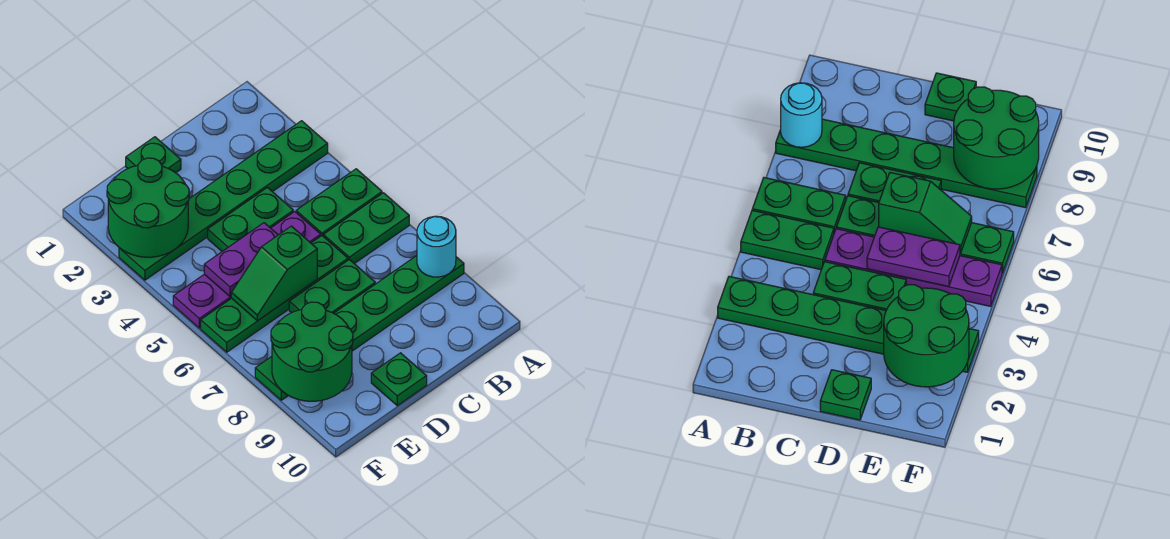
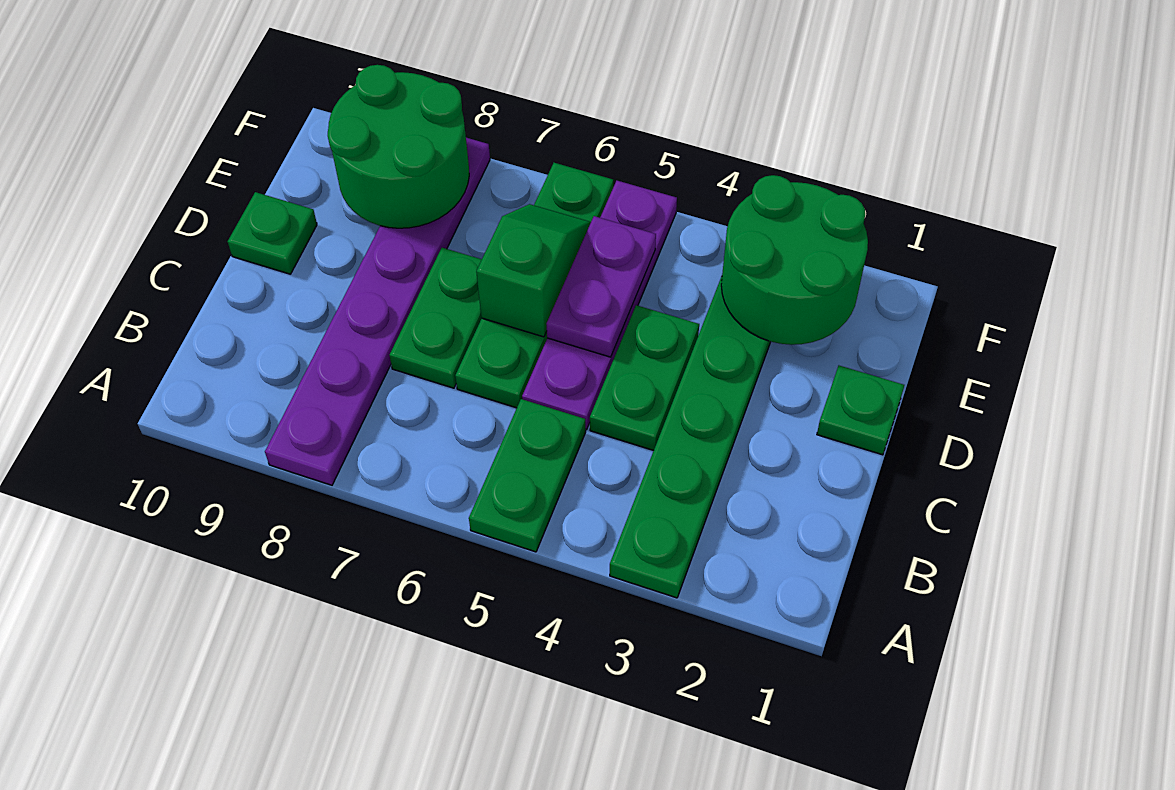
green plate A6:B6 level 1 -> none
green plate A8:F8 level 1 -> purple plate A8:F8 level 1
cyan round brick A8 level 2 -> none

